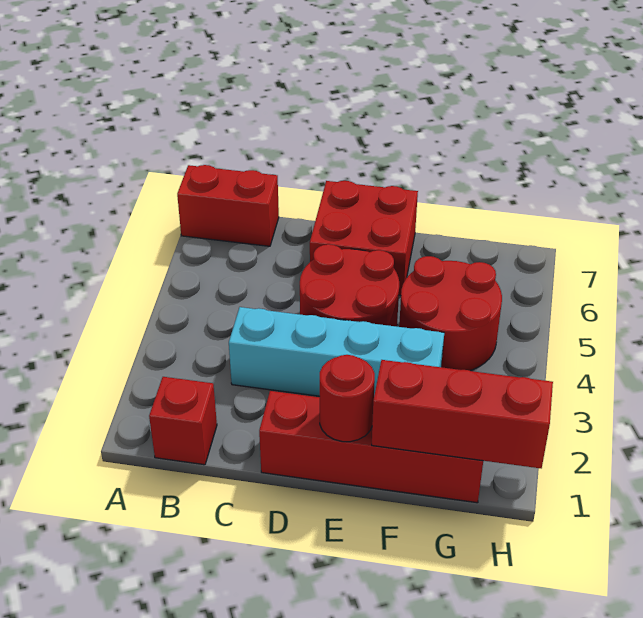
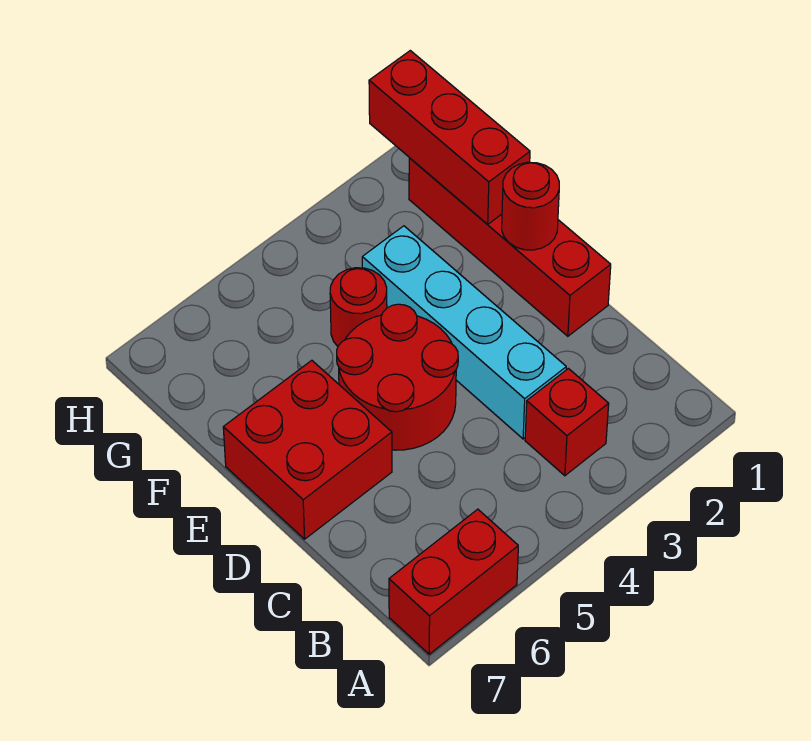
red brick A7:B7 level 1 -> red brick A6:A7 level 1
red brick B1 level 1 -> red brick B3 level 1
red round brick F4:G5 level 1 -> red round brick F4 level 1

